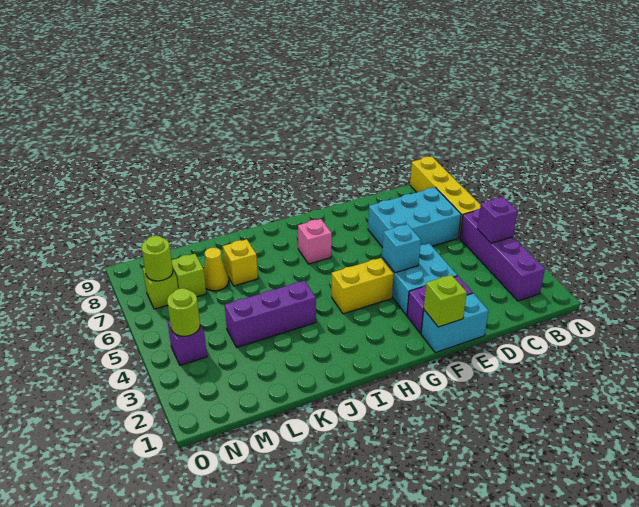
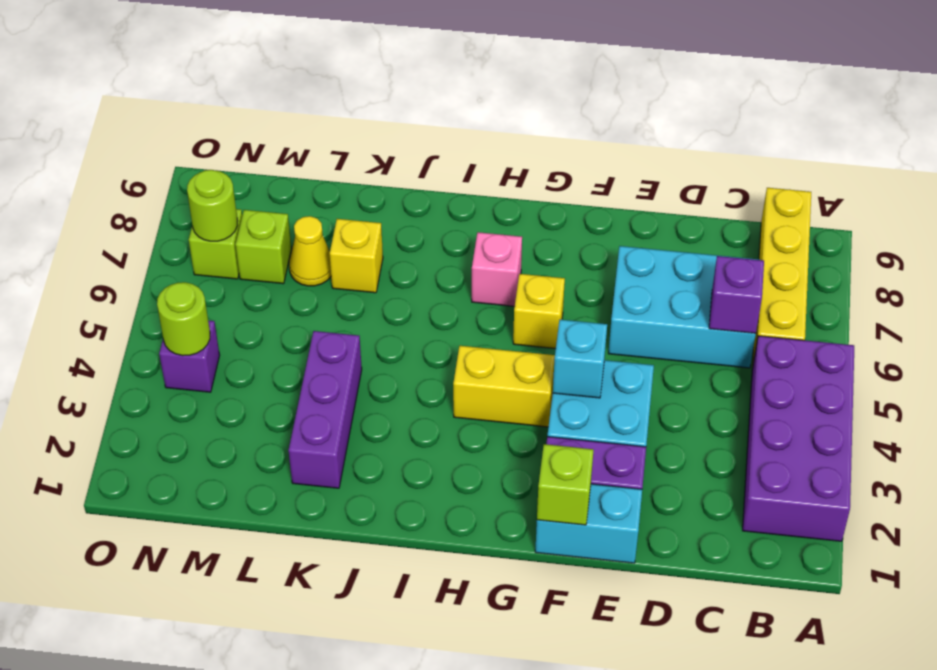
purple brick B2:B5 level 1 -> purple brick A2:B5 level 1
purple brick B4 level 2 -> purple brick C6 level 2
none -> yellow brick G6 level 1
purple brick J4:L4 level 1 -> purple brick K2:K4 level 1

